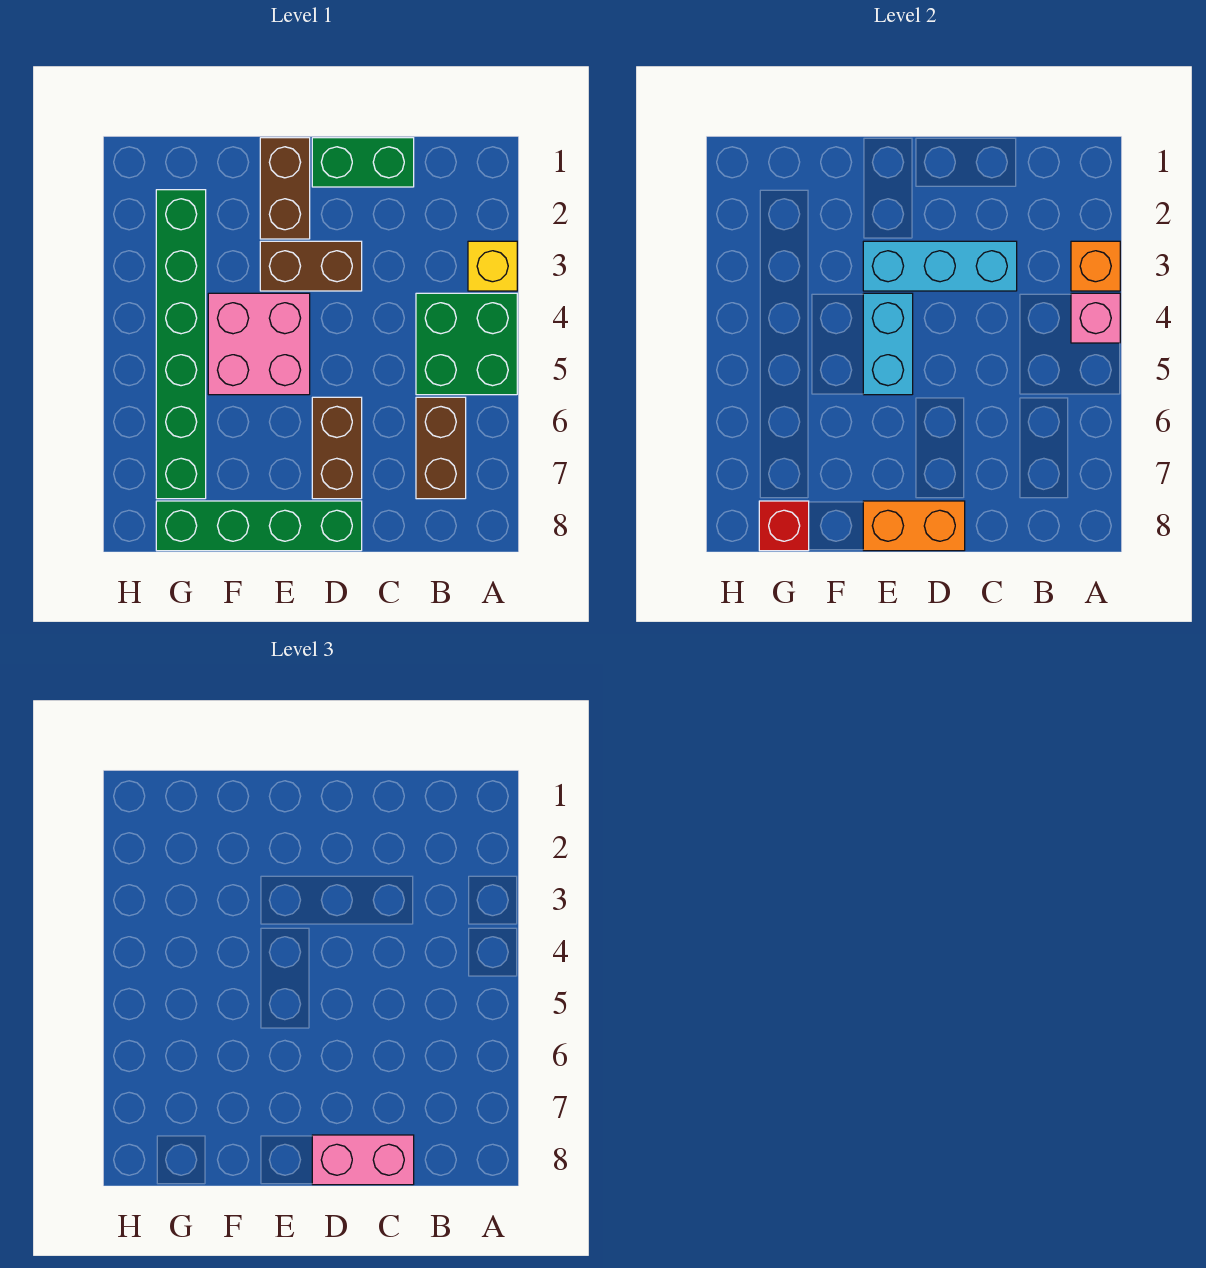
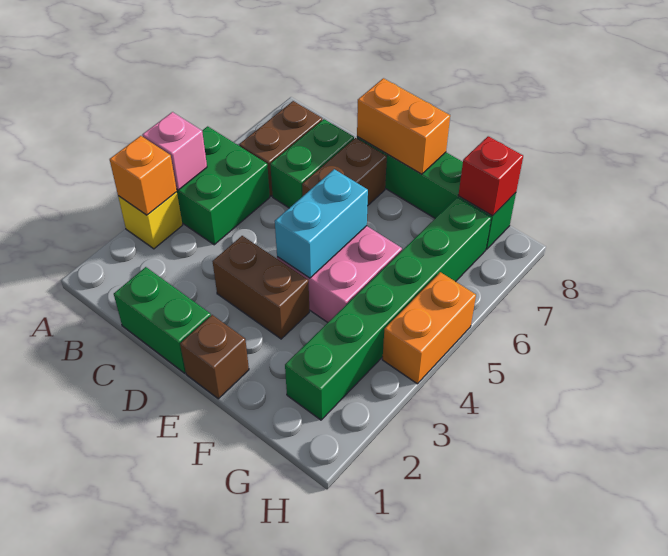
cyan brick C3:E3 level 2 -> none
none -> green brick C6:C7 level 1
pink brick C8:D8 level 3 -> none
brown brick E1:E2 level 1 -> brown brick E1 level 1
none -> orange brick H4:H5 level 1

